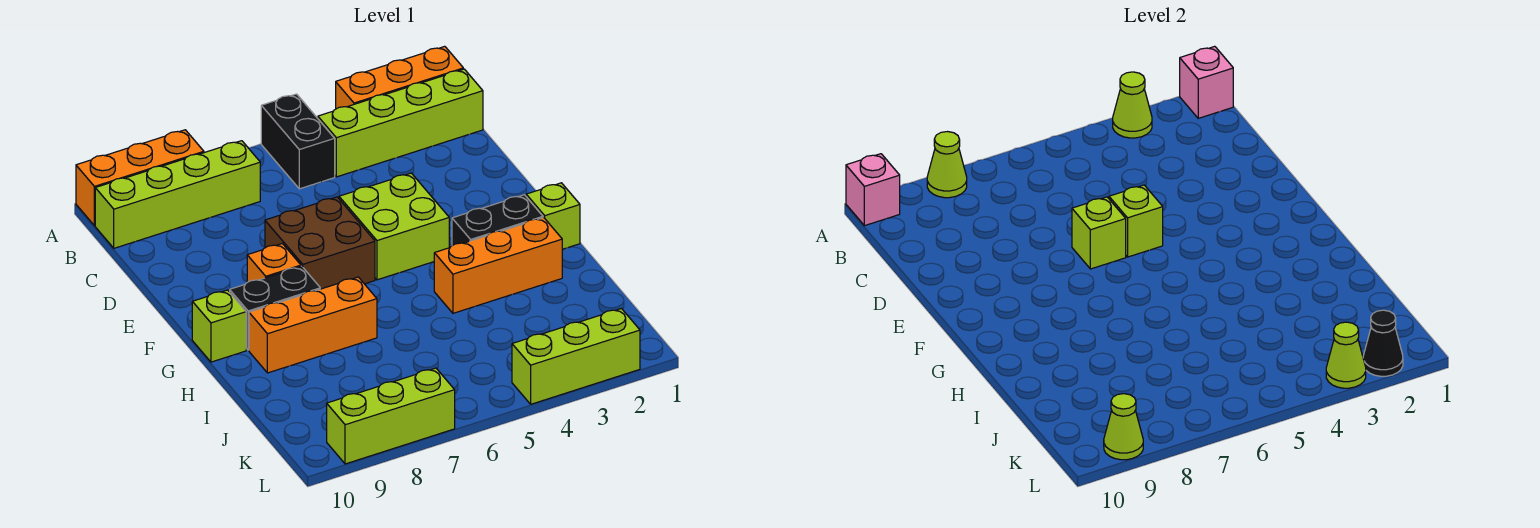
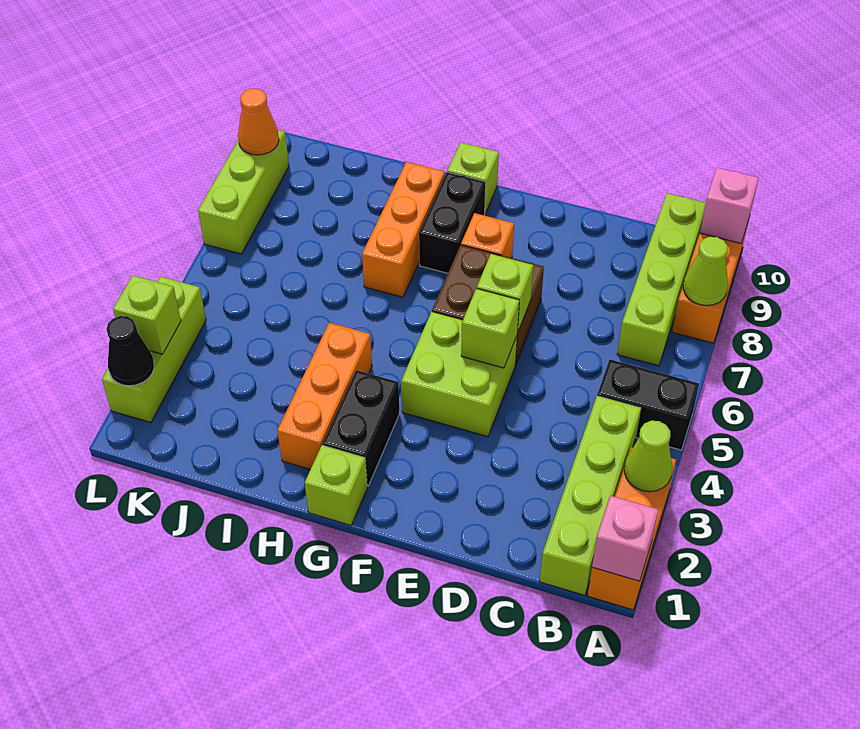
lime cone L3 level 2 -> lime brick L3 level 2
lime cone L9 level 2 -> orange cone L9 level 2

